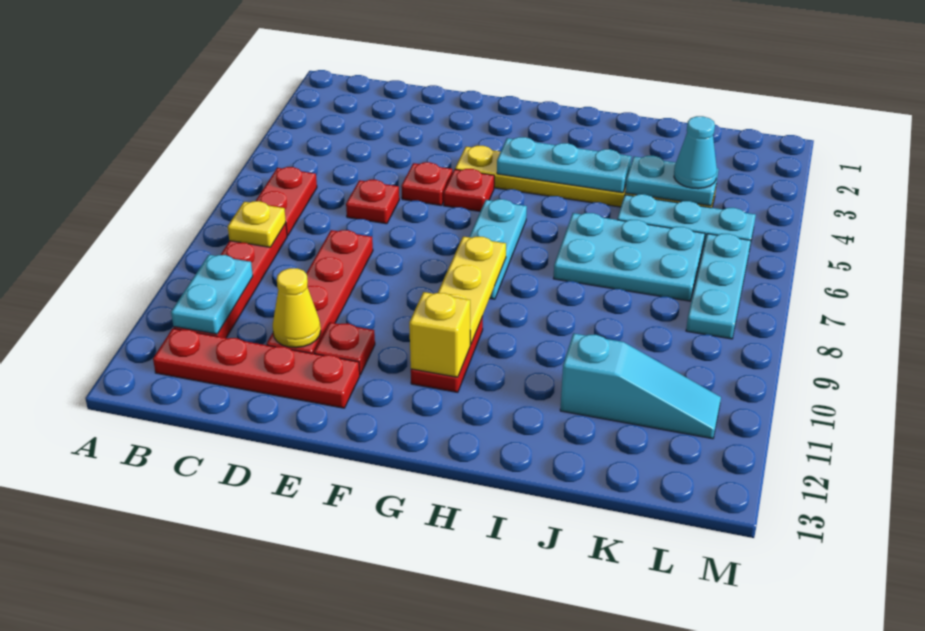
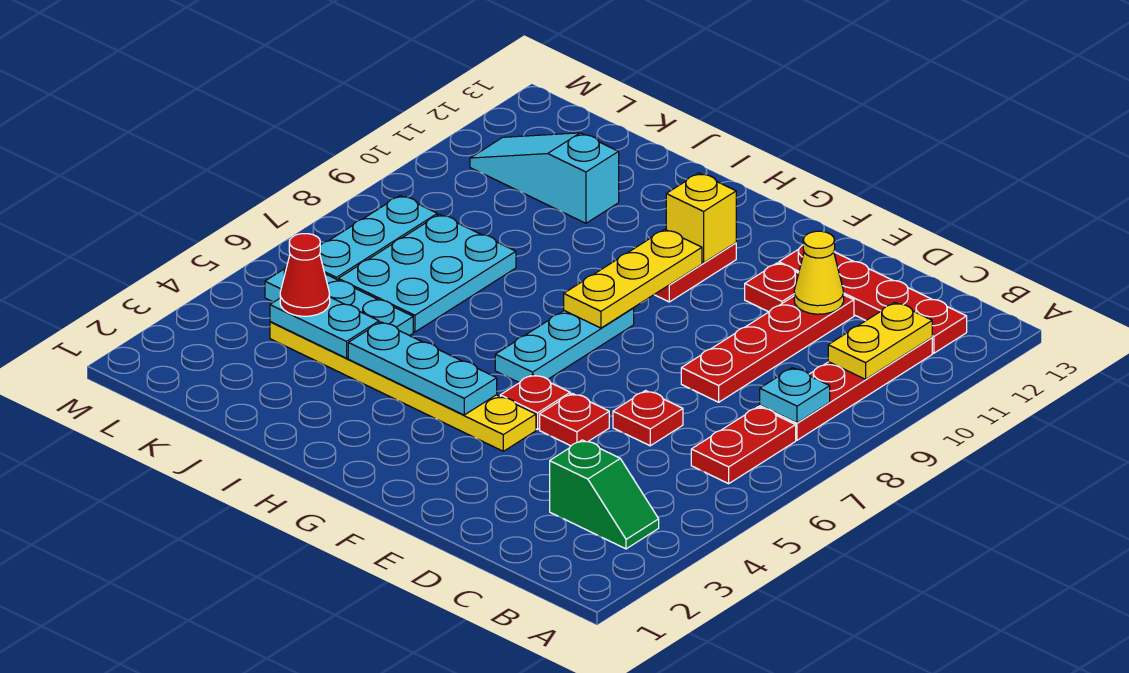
none -> green slope B3:C3 level 1 top C
yellow plate B8 level 2 -> cyan plate B8 level 2
cyan plate B10:B11 level 2 -> yellow plate B10:B11 level 2
cyan plate I6:K7 level 1 -> cyan plate J6:K8 level 1
cyan cone K4 level 3 -> red cone K4 level 3

